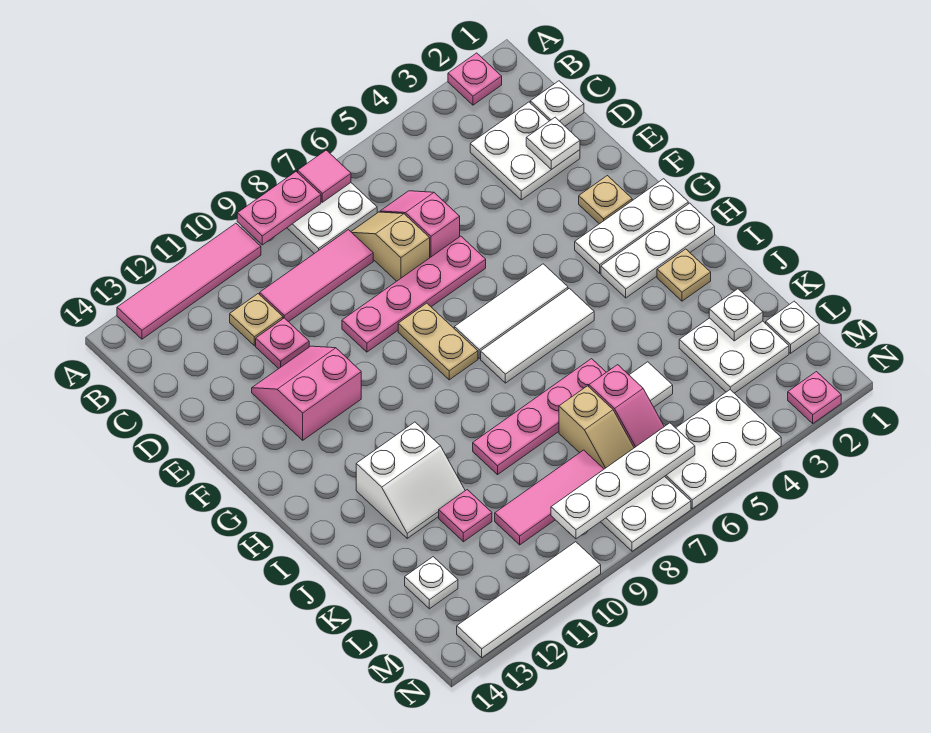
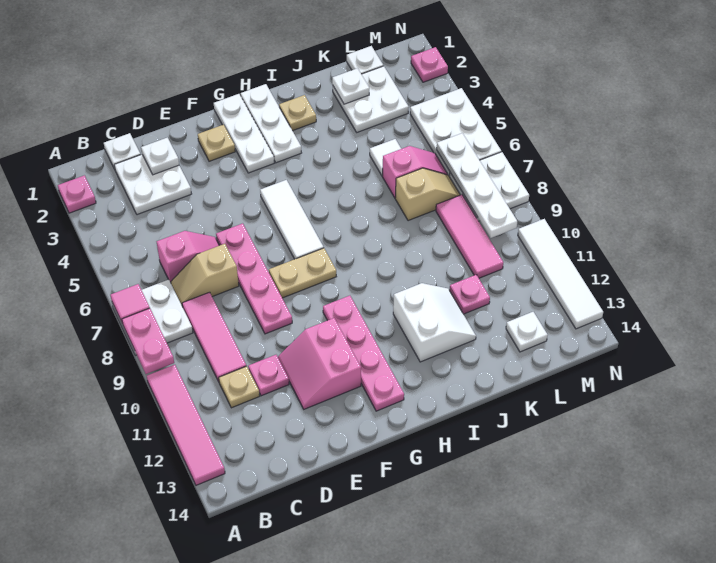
pink slope C6:D6 level 1 top D -> pink slope C6:D6 level 1 top C
white tile H5:H7 level 1 -> none
pink plate J6:J9 level 1 -> pink plate G10:G13 level 1

